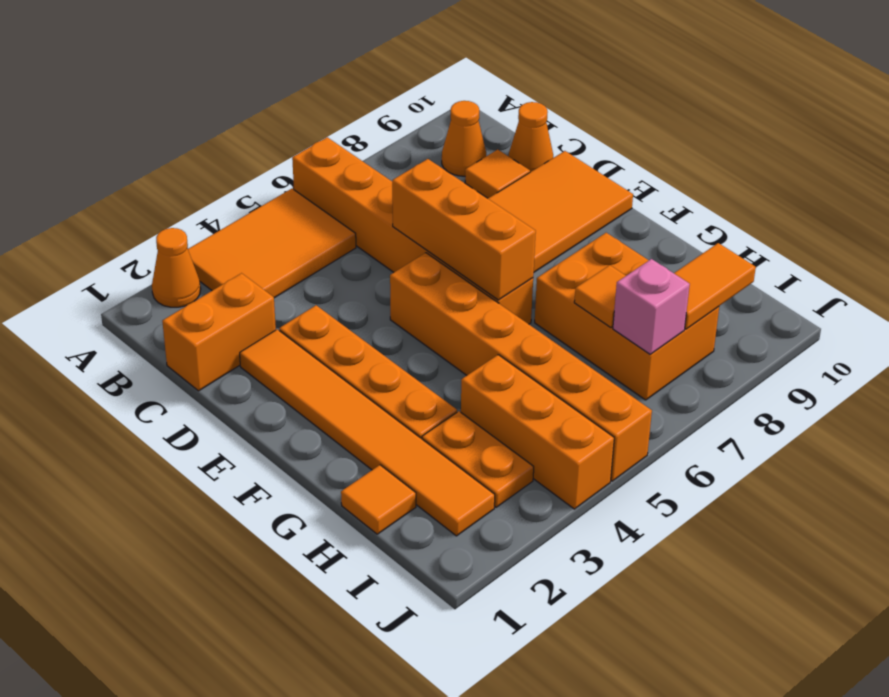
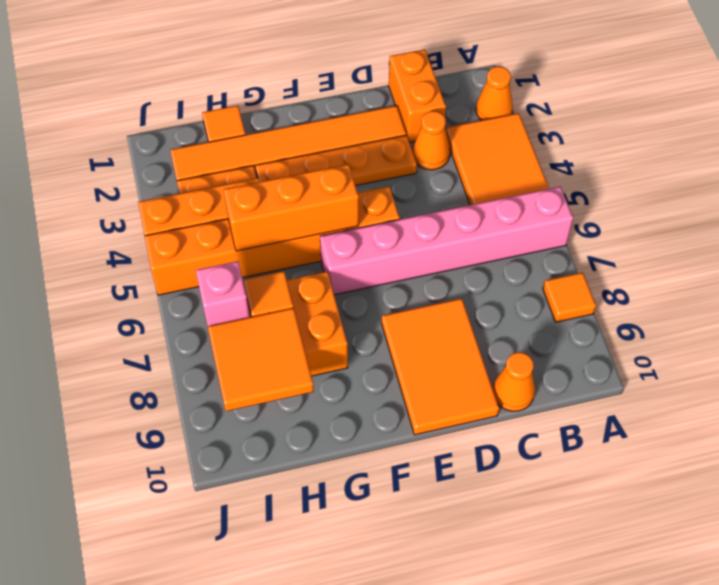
orange brick A6:F6 level 1 -> pink brick A6:F6 level 1
orange cone B9 level 1 -> orange cone C3 level 1
orange tile C9 level 1 -> orange tile A8 level 1
orange brick D6:F6 level 2 -> orange brick F5:H5 level 2
orange tile I8:I9 level 2 -> orange tile H8:I9 level 2

